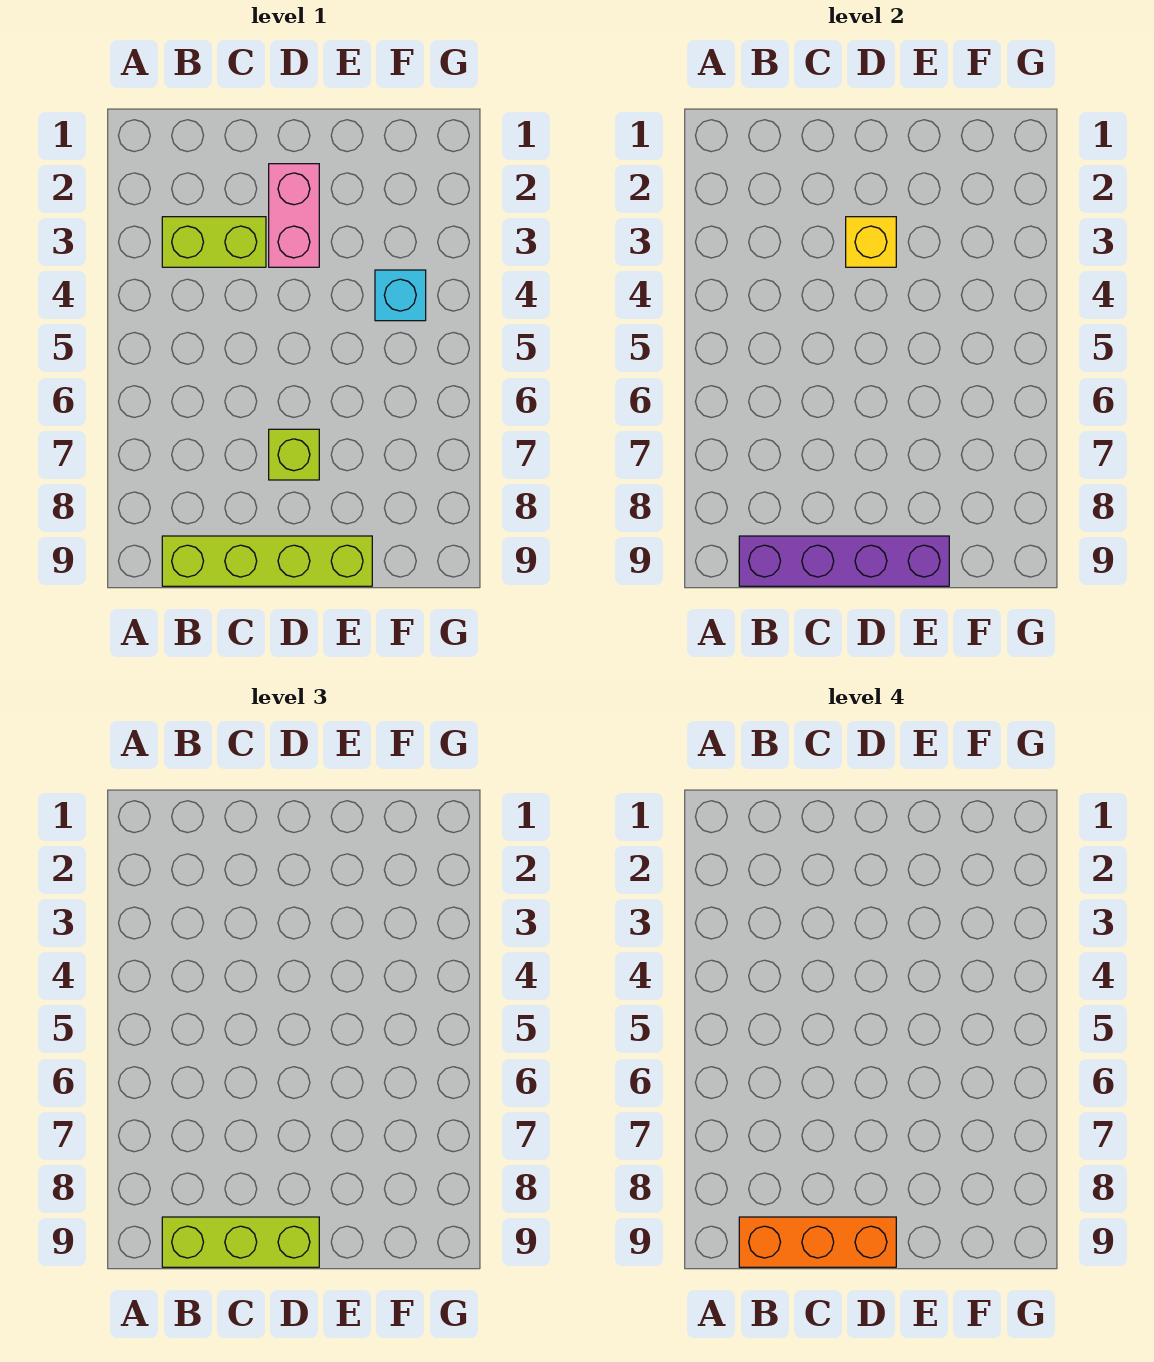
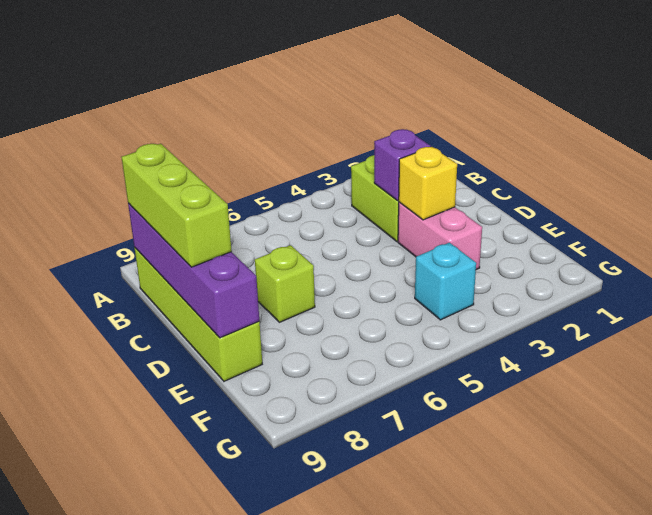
orange brick B9:D9 level 4 -> none
none -> purple brick C3 level 2
pink brick D2:D3 level 1 -> pink brick D3:E3 level 1

